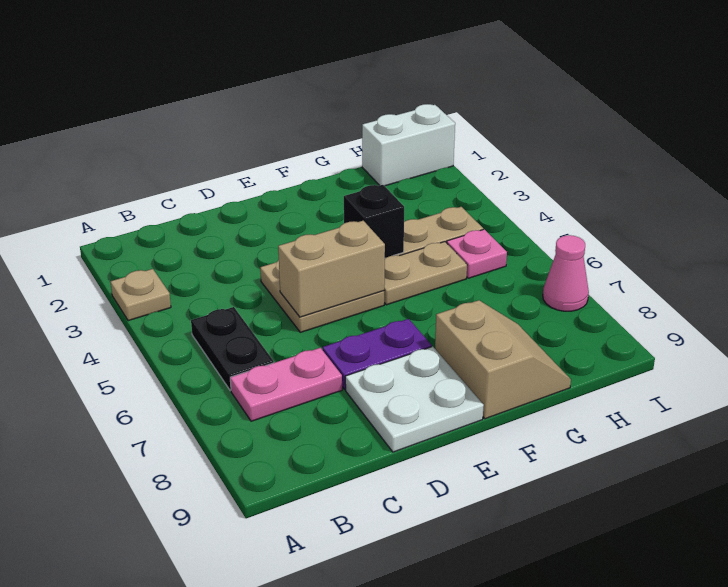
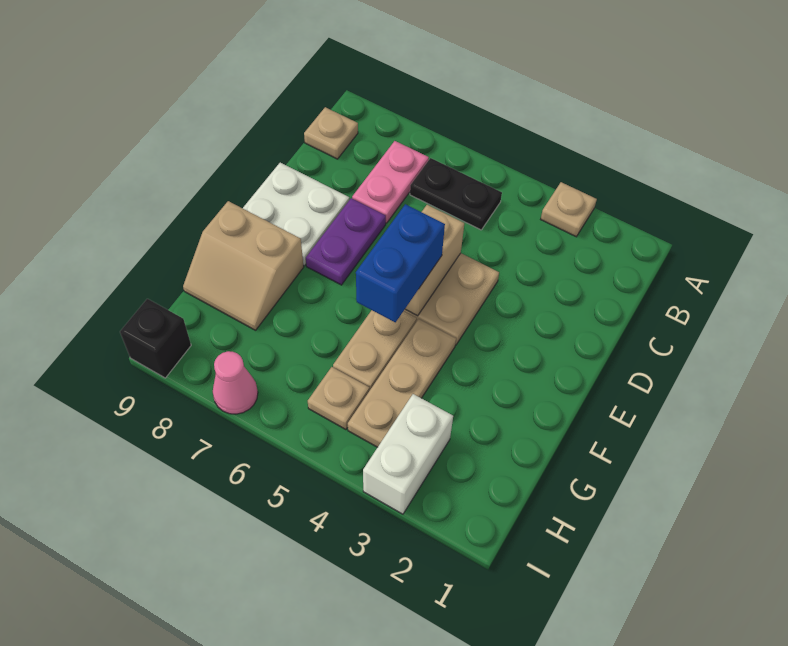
none -> tan plate B9 level 1
none -> blue brick E5:F5 level 3
black brick F4 level 2 -> black brick I9 level 1
white brick H1:I1 level 1 -> white brick H3:I3 level 1
pink plate H5 level 1 -> tan plate H5 level 1

